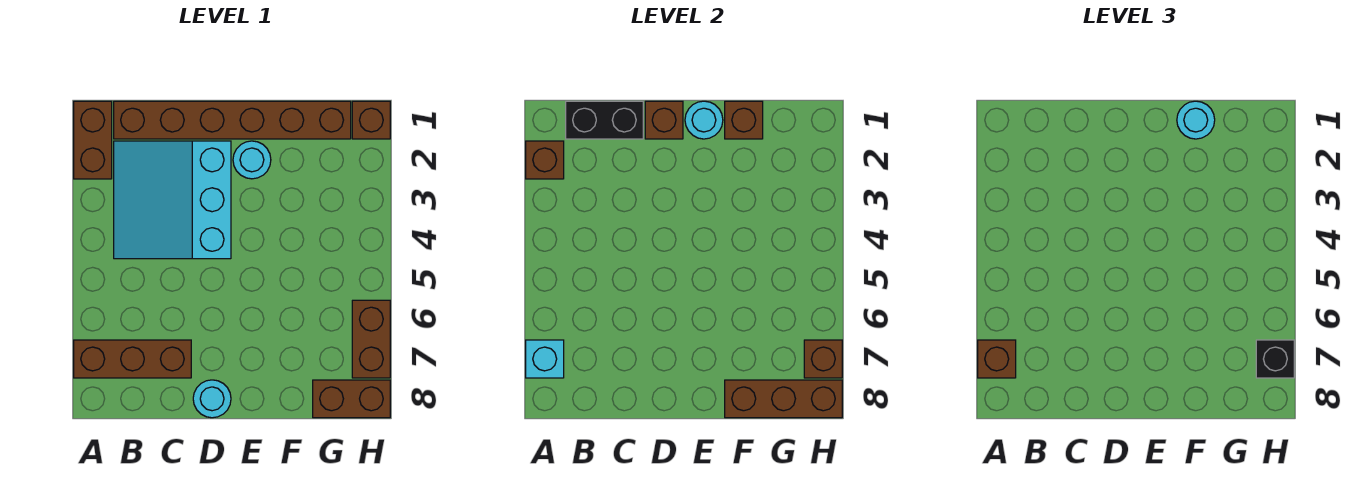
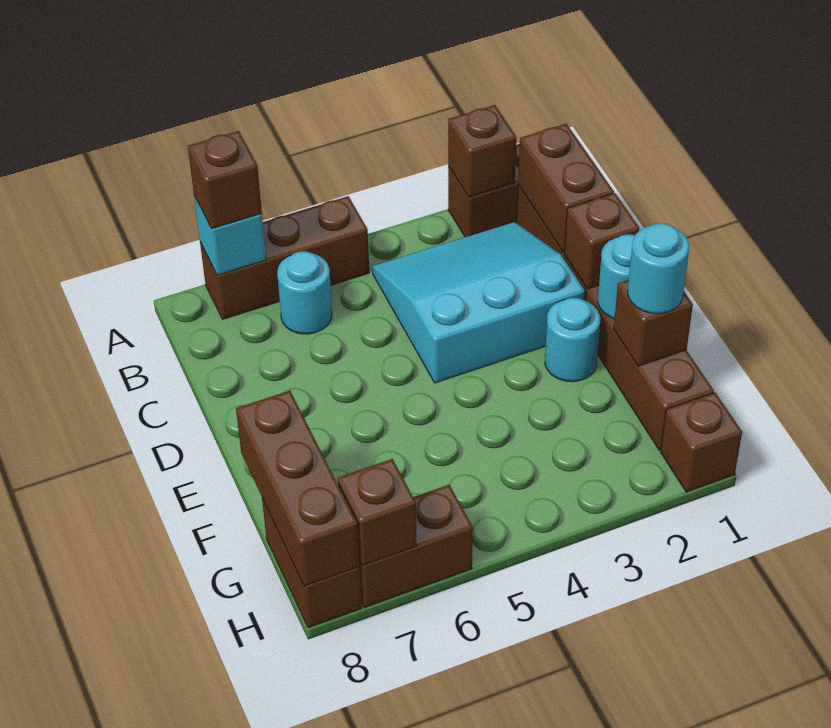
brown brick A7:C7 level 1 -> brown brick A5:A7 level 1
black brick B1:C1 level 2 -> brown brick B1:C1 level 2
cyan round brick D8 level 1 -> cyan round brick B6 level 1
black brick H7 level 3 -> none

